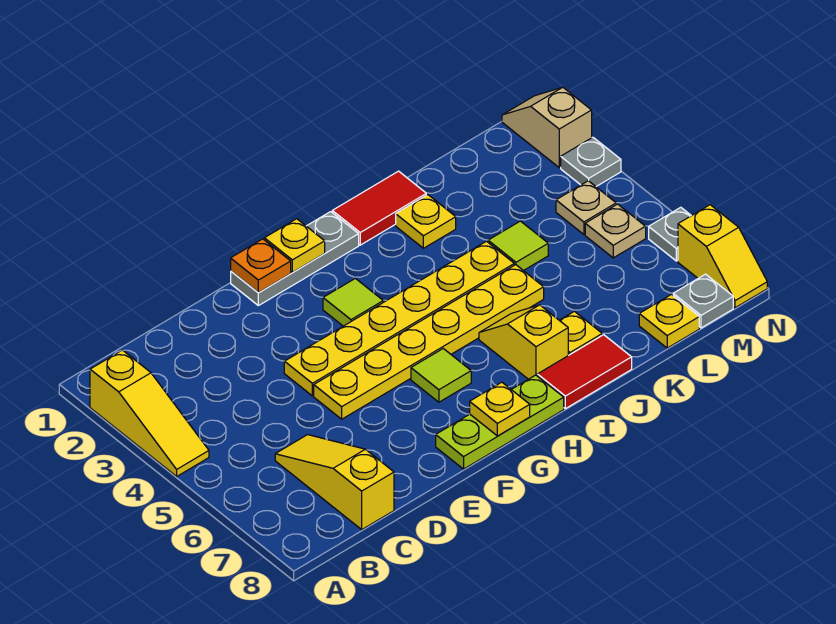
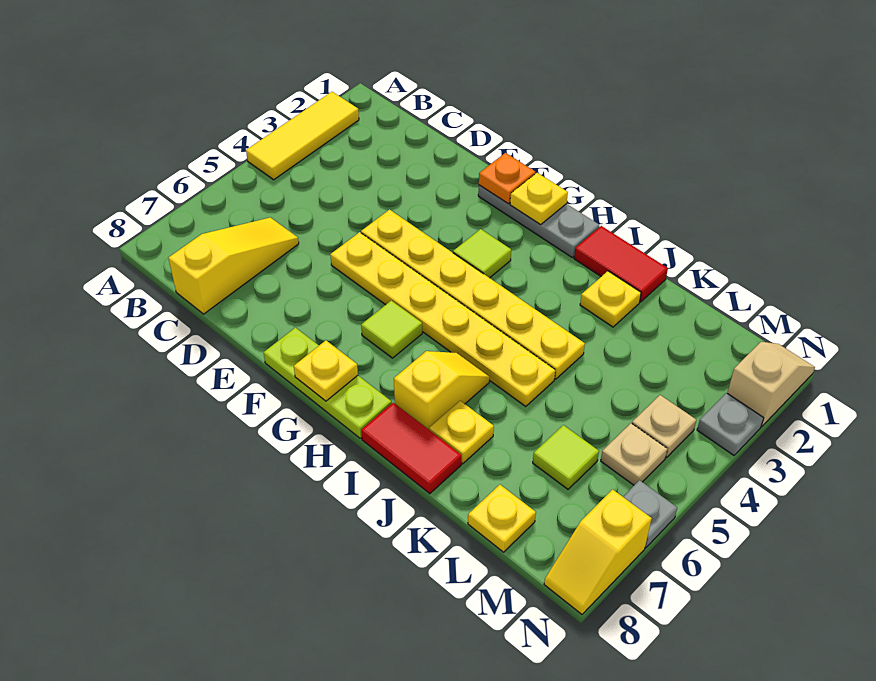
yellow slope A2:A4 level 1 top 2 -> yellow tile A2:A4 level 1
lime tile K4 level 1 -> lime tile L6 level 1
grey plate M8 level 1 -> none

